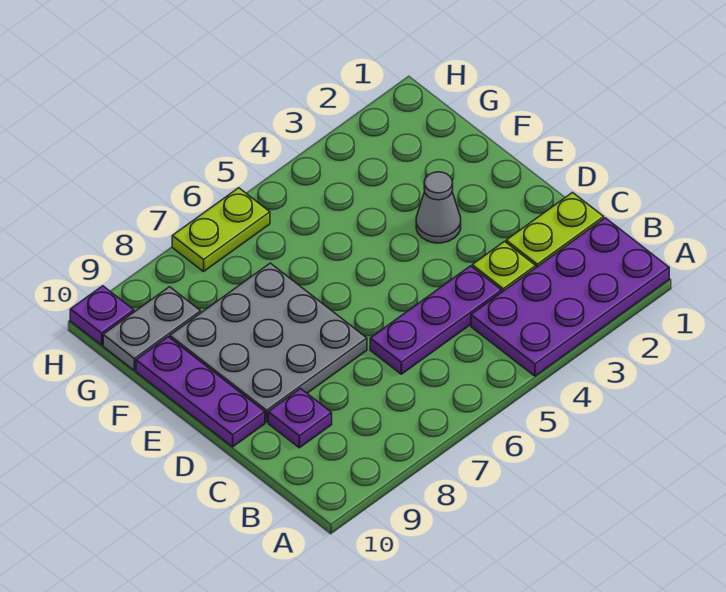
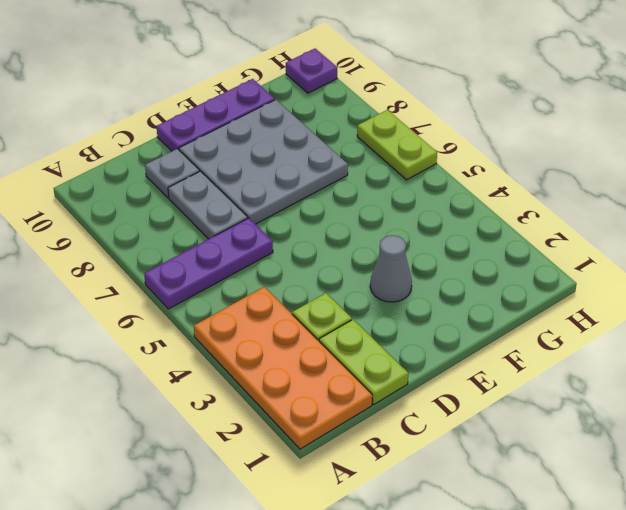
purple plate A1:B4 level 1 -> orange plate A1:B4 level 1
purple plate C4:C6 level 1 -> purple plate A6:C6 level 1
purple plate C9 level 1 -> grey plate C9 level 1
grey plate G9:G10 level 1 -> grey plate C7:C8 level 1

